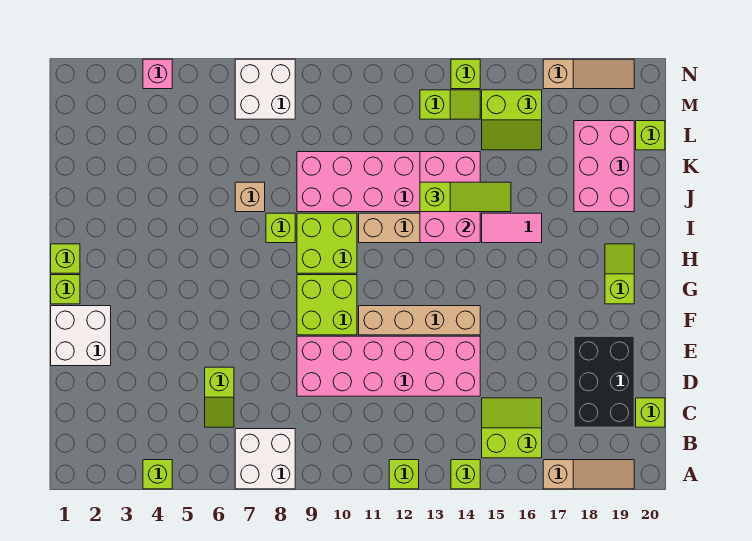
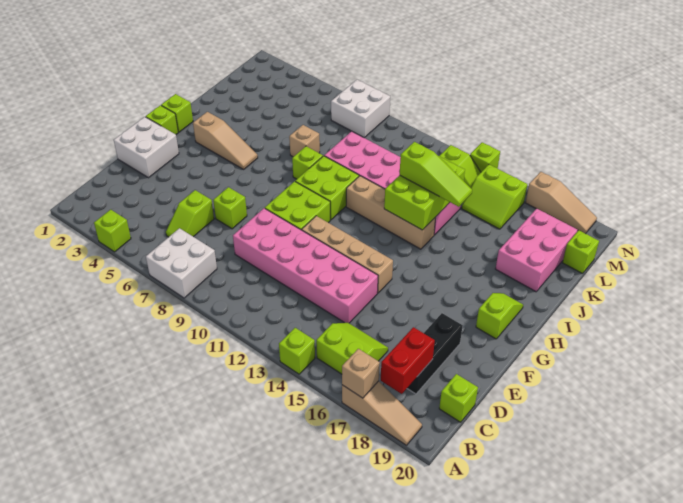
lime brick A12 level 1 -> lime brick E7 level 1
none -> tan brick A17 level 2
none -> red brick B18:C18 level 2
black brick C18:E19 level 1 -> black brick C18:E18 level 1
none -> tan slope H3:H5 level 1 top 3
pink brick I13:K14 level 2 -> lime brick I13:K14 level 2
pink tile I15:I16 level 1 -> none
pink brick N4 level 1 -> none

